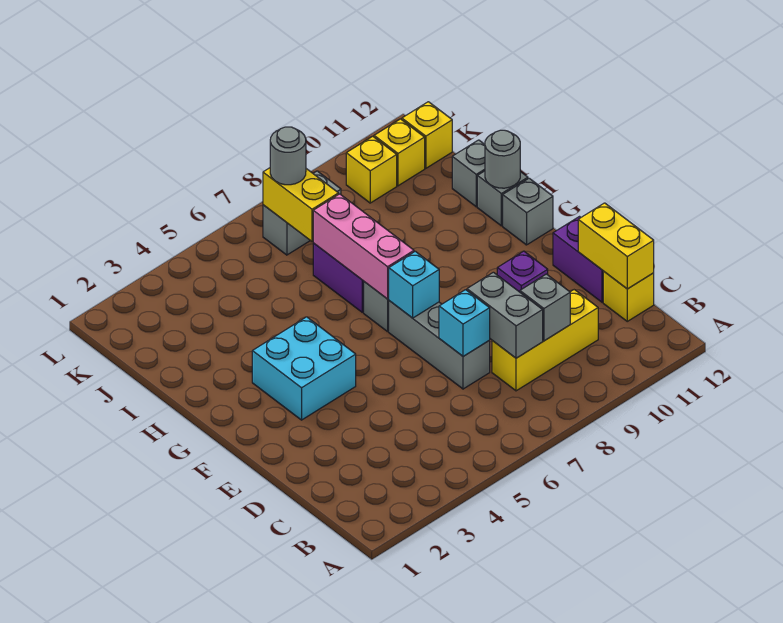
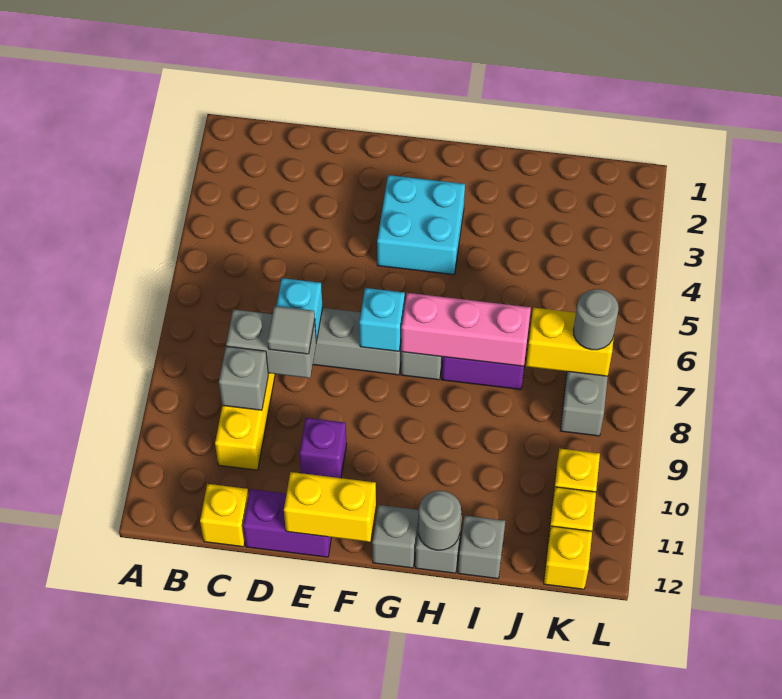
yellow brick C12:D12 level 2 -> yellow brick E12:F12 level 2
none -> grey tile D8 level 3

